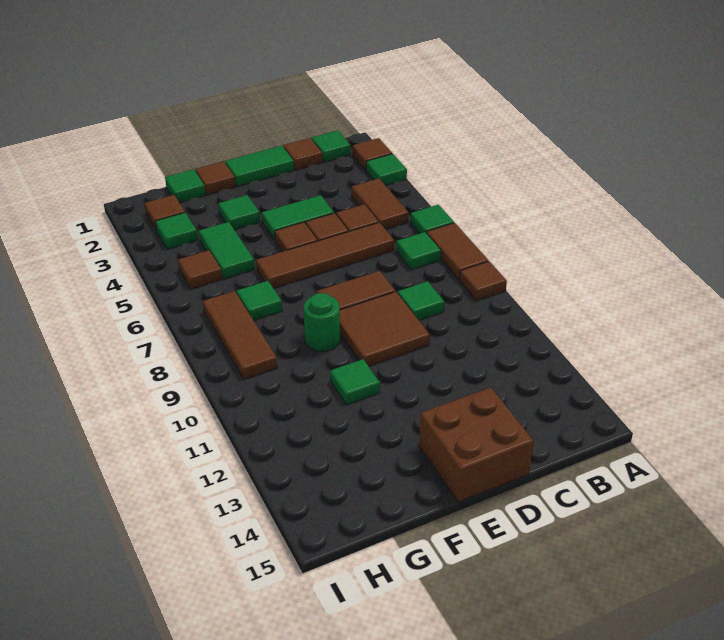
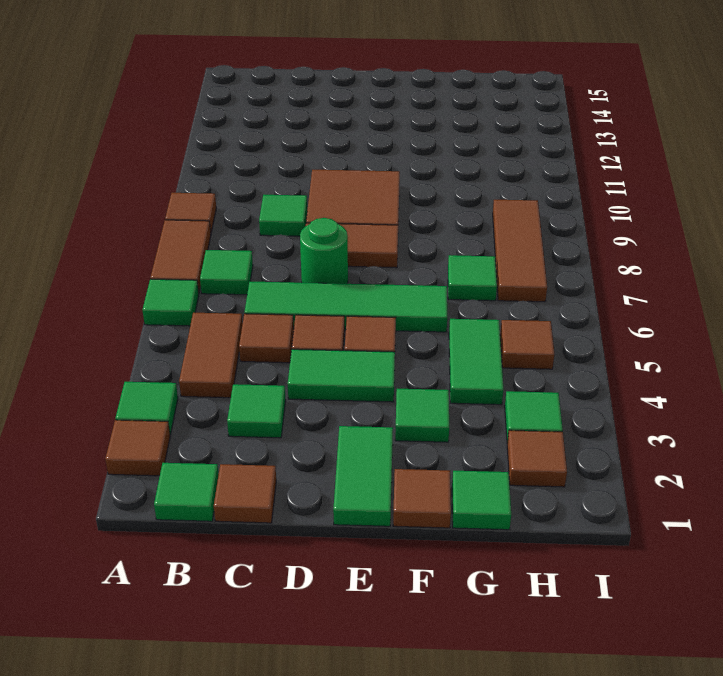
brown tile C6:F6 level 1 -> green tile C6:F6 level 1
green tile D1:E1 level 1 -> green tile E1:E2 level 1
brown brick D14:E15 level 1 -> none
green round brick F9 level 1 -> green round brick D7 level 1
green tile F11 level 1 -> green tile C3 level 1

